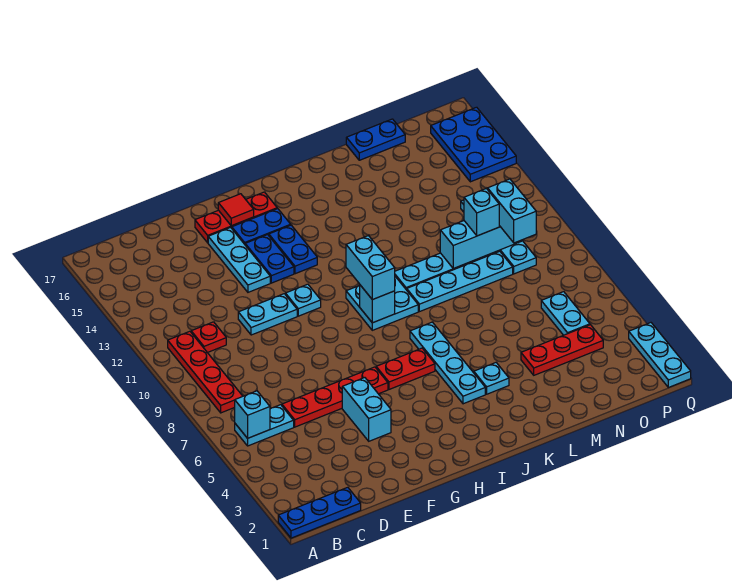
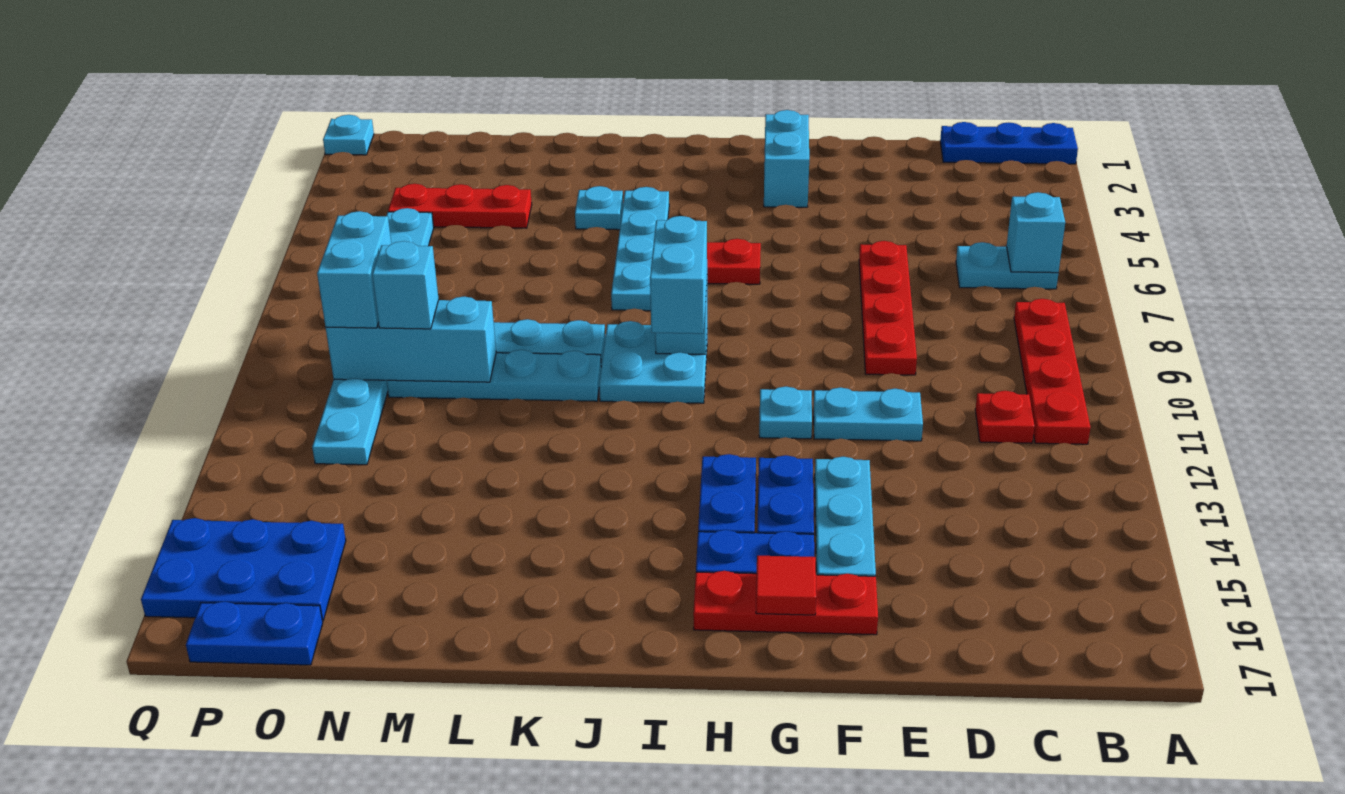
red plate D6:G6 level 1 -> red plate E6:E9 level 1
cyan brick F4:F5 level 1 -> cyan brick G2:G3 level 1
blue plate M17:N17 level 1 -> blue plate O17:P17 level 1
blue plate P14:Q16 level 1 -> blue plate O15:Q16 level 1
cyan plate Q1:Q3 level 1 -> cyan plate Q1 level 1

